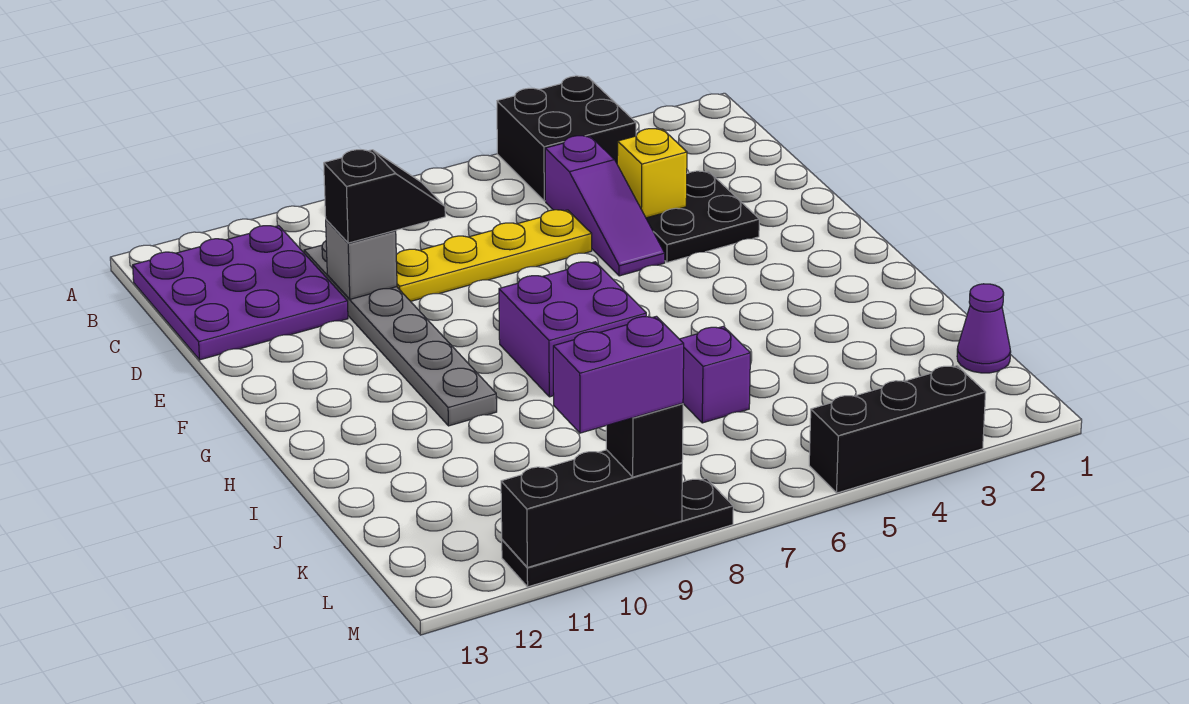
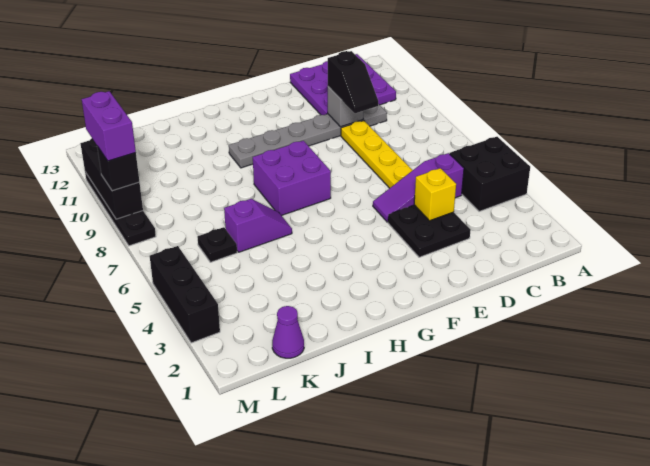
none -> black plate K6 level 1

